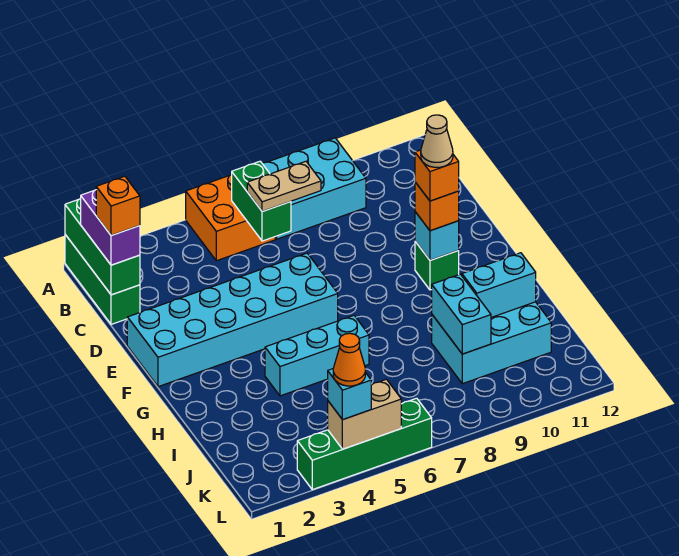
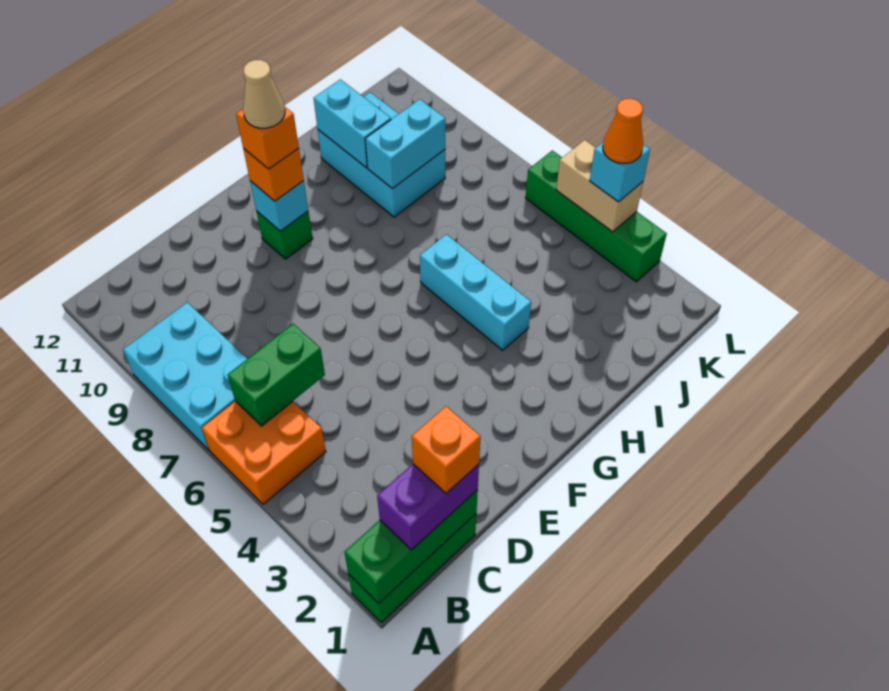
tan plate C6:C7 level 3 -> none
cyan brick E1:F6 level 1 -> none

